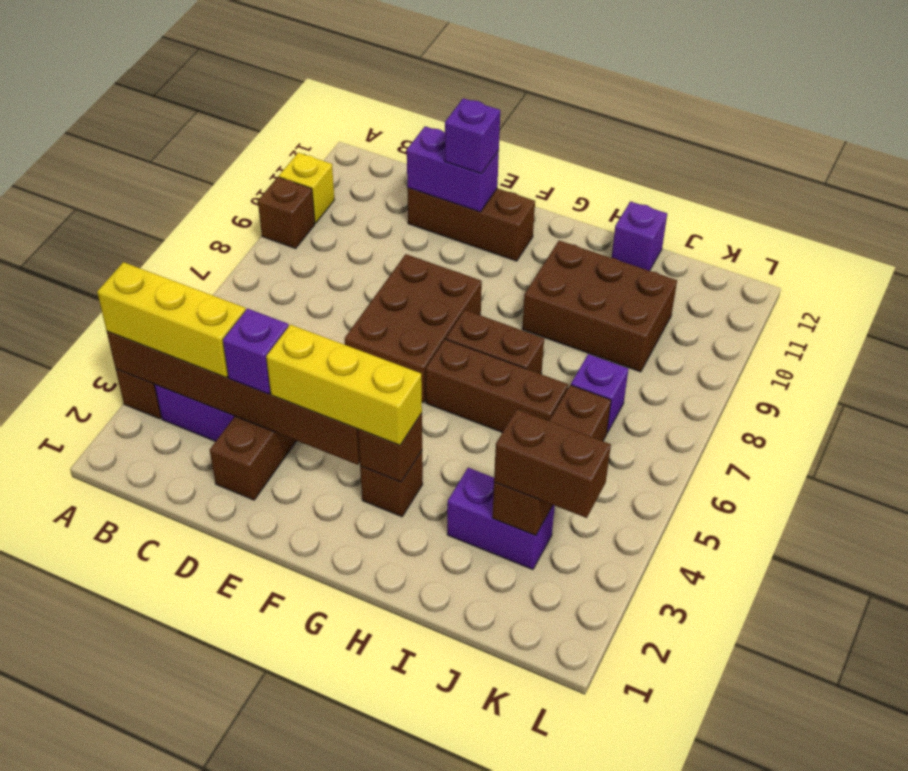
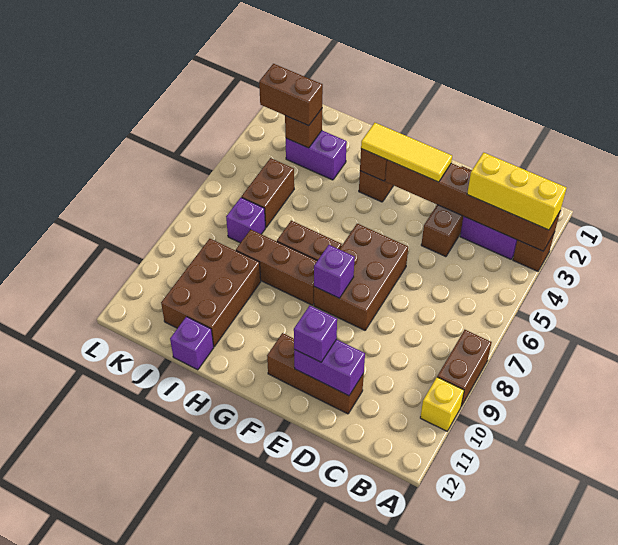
brown brick A9 level 1 -> brown brick A8:A9 level 1
purple brick D3 level 3 -> purple brick F8 level 2
yellow brick E3:G3 level 3 -> yellow tile E3:G3 level 3
brown brick G6:I6 level 1 -> brown brick G8:I8 level 1
brown brick H9:J10 level 1 -> brown brick I9:J11 level 1

